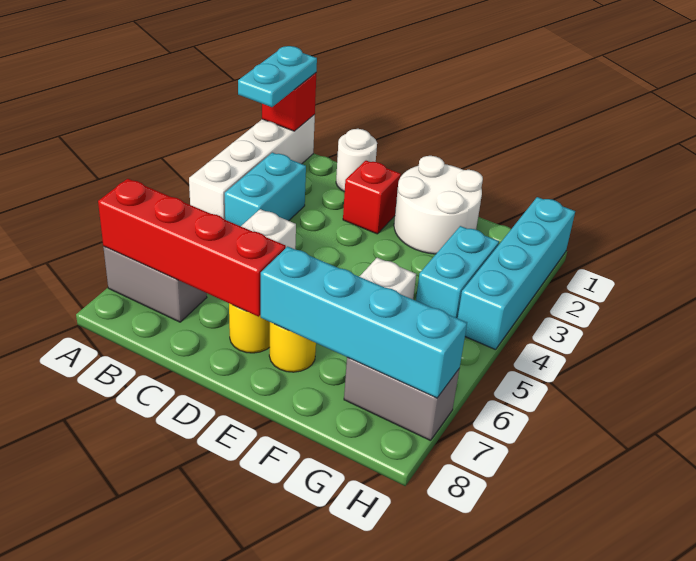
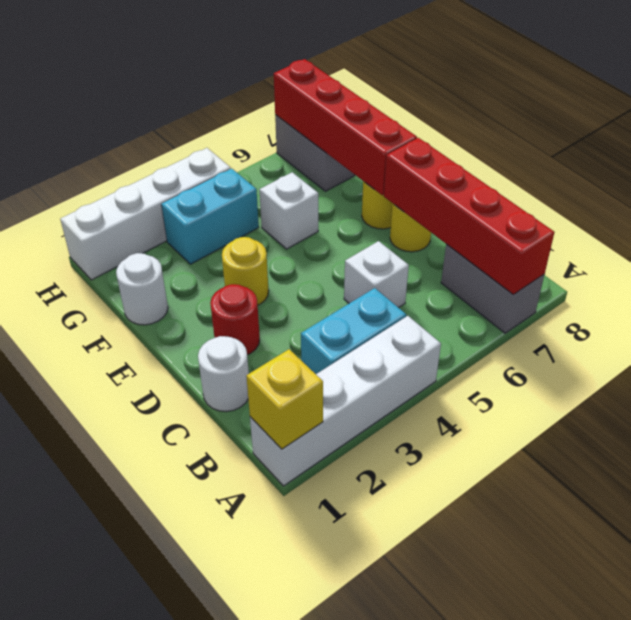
red brick A1 level 2 -> yellow brick A1 level 2
cyan plate A1:A2 level 3 -> none
red brick D2 level 1 -> red round brick D2 level 1
white round brick E1:F2 level 1 -> white round brick F1 level 1
none -> yellow round brick E3 level 1
cyan brick E7:H7 level 2 -> red brick E7:H7 level 2
cyan brick H1:H4 level 1 -> white brick H1:H4 level 1

